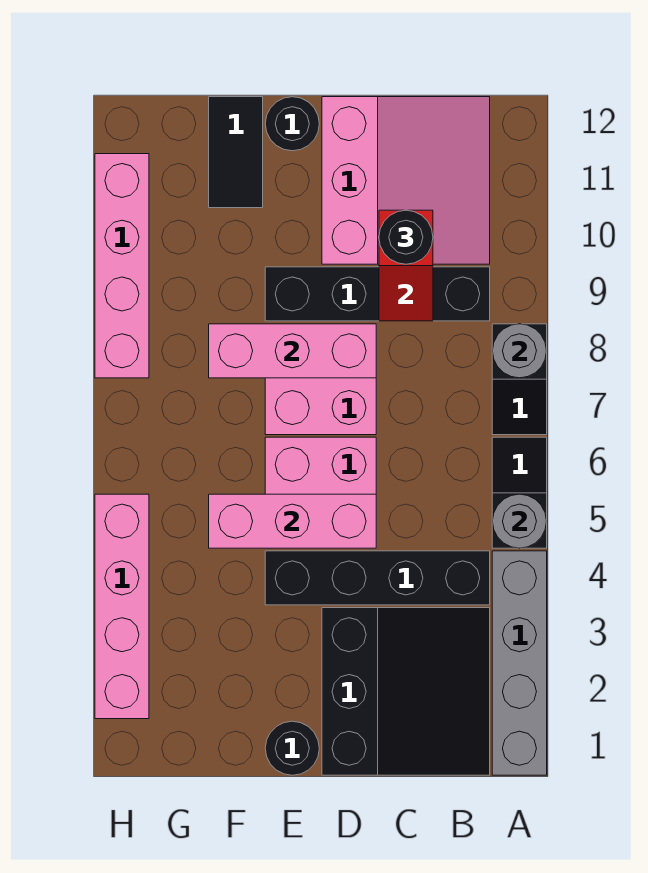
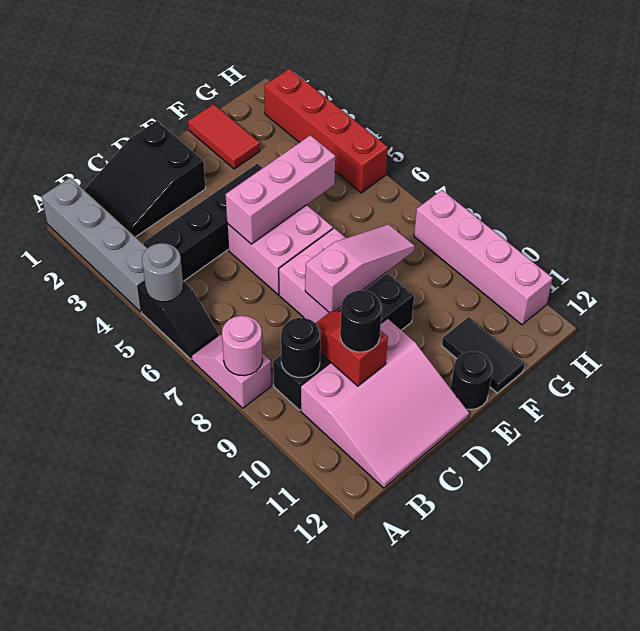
black slope A7:A8 level 1 top 8 -> pink slope A7:A8 level 1 top 8
grey round brick A8 level 2 -> pink round brick A8 level 2
black slope B1:D3 level 1 top D -> black slope B1:D2 level 1 top D
pink slope B10:D12 level 1 top D -> pink slope B10:D12 level 1 top 10
pink brick D8:F8 level 2 -> pink slope D8:F8 level 2 top D
black round brick E1 level 1 -> black round brick B9 level 2
none -> red tile F1:F2 level 1
pink brick H2:H5 level 1 -> red brick H2:H5 level 1

